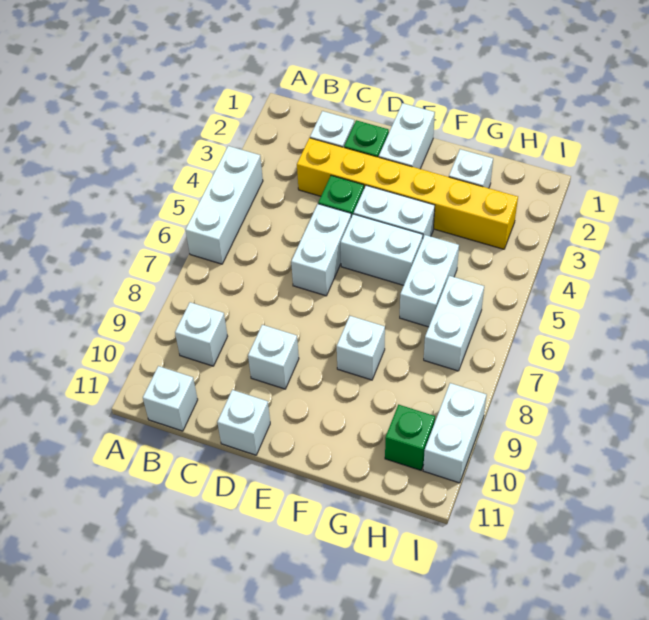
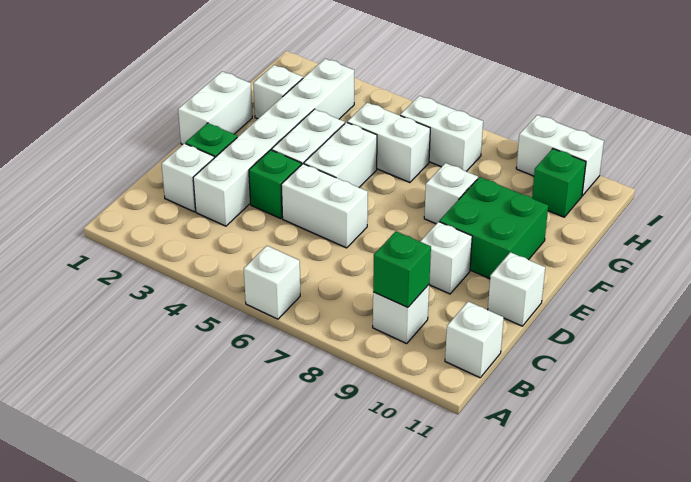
white brick A4:A6 level 1 -> white brick A6 level 1
none -> green brick B9 level 2
yellow brick C3:H3 level 1 -> white brick C3:H3 level 1
white brick E1:E2 level 1 -> white brick E1:F1 level 1
none -> green brick E9:F10 level 1

